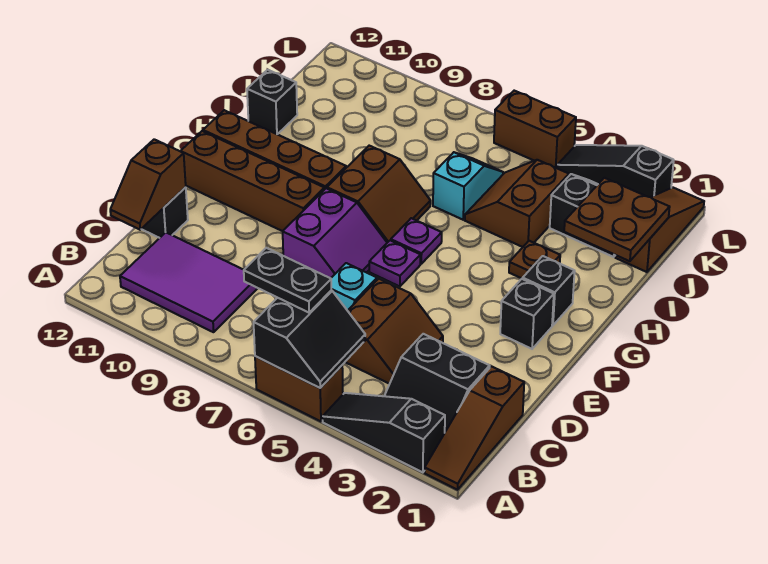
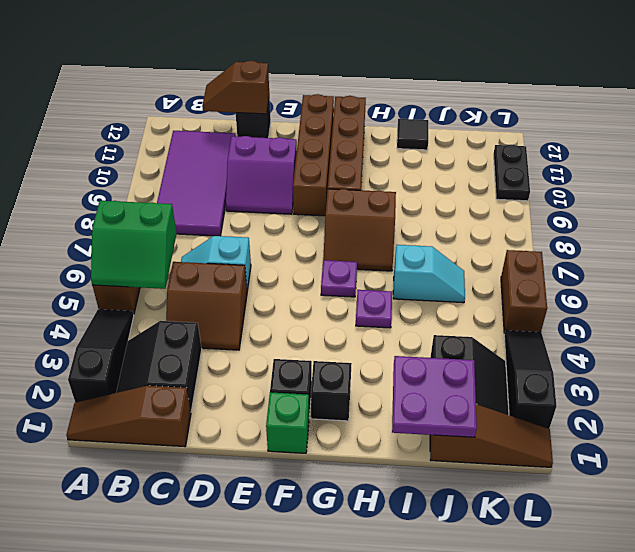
black slope A5:B6 level 2 top 6 -> green slope A5:B6 level 2 top 6
black plate B6:B7 level 3 -> black plate L10:L11 level 1
purple tile B9:C11 level 1 -> purple tile B8:C11 level 1
purple slope E7:F8 level 1 top 8 -> purple slope D9:E10 level 1 top 10
none -> green brick F1 level 1
purple plate F6 level 1 -> purple plate H5 level 1
brown plate H3 level 1 -> none
brown plate I1:J2 level 2 -> purple plate I1:J2 level 2
brown slope I4:J5 level 1 top 4 -> none
black brick I12 level 1 -> black tile I12 level 1

